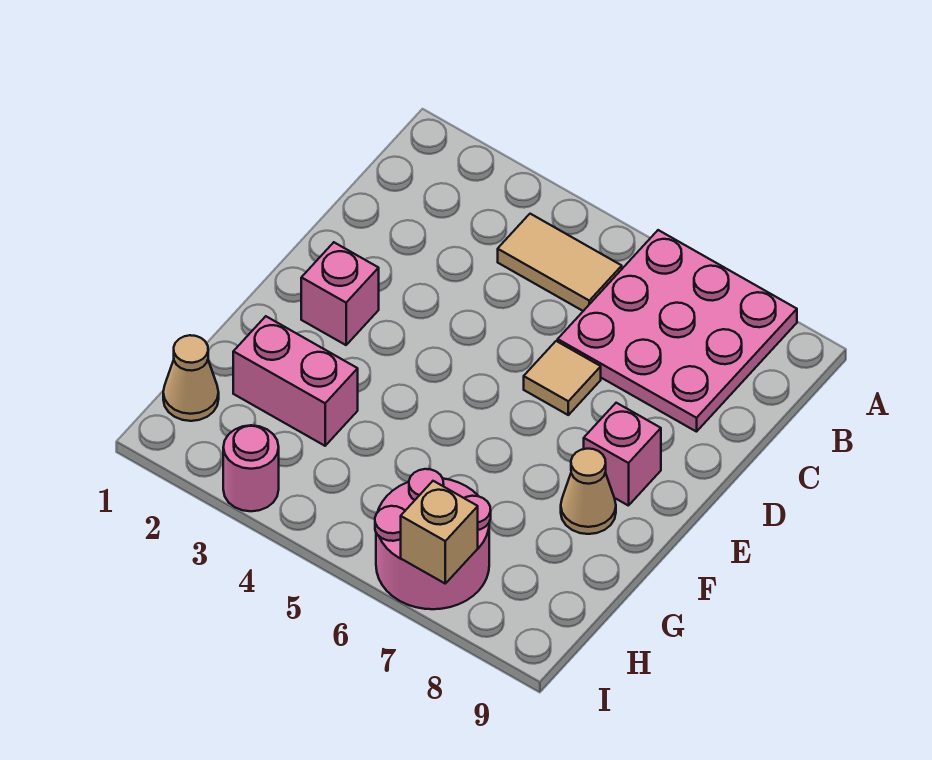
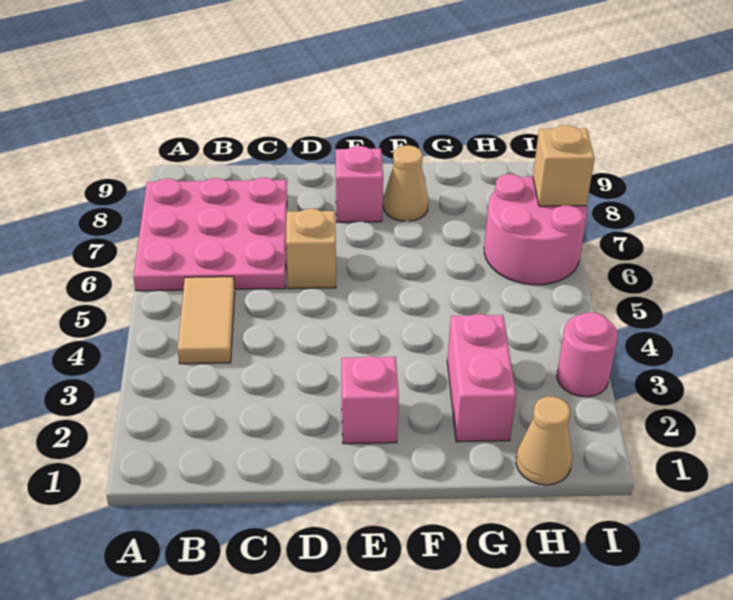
tan tile D6 level 1 -> tan brick D6 level 1

